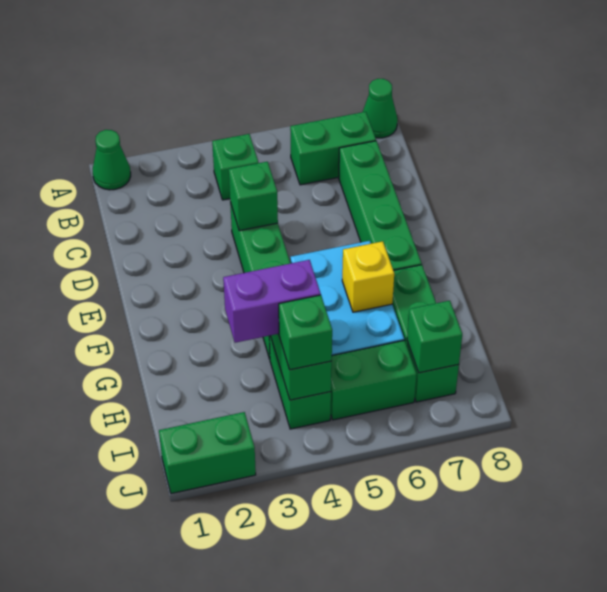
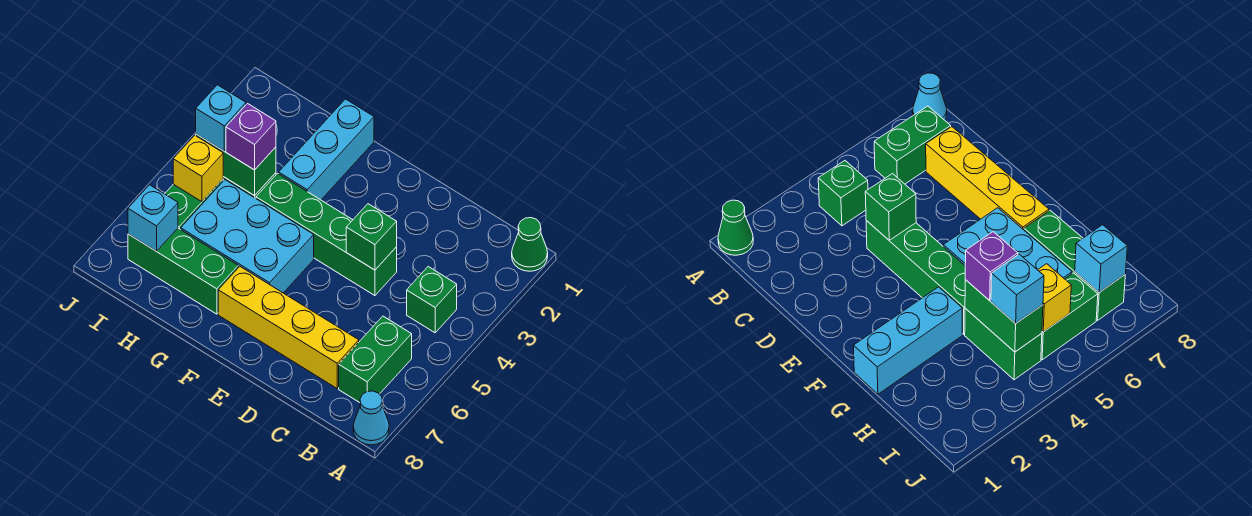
green cone A8 level 1 -> cyan cone A8 level 1
green brick C7:F7 level 1 -> yellow brick C7:F7 level 1
none -> cyan brick G1:G3 level 1
yellow brick G6 level 2 -> yellow brick I5 level 2
purple brick H3:H4 level 3 -> purple brick H4 level 3
green brick I4 level 3 -> cyan brick I4 level 3
green brick I7 level 2 -> cyan brick I7 level 2
green brick J1:J2 level 1 -> none

